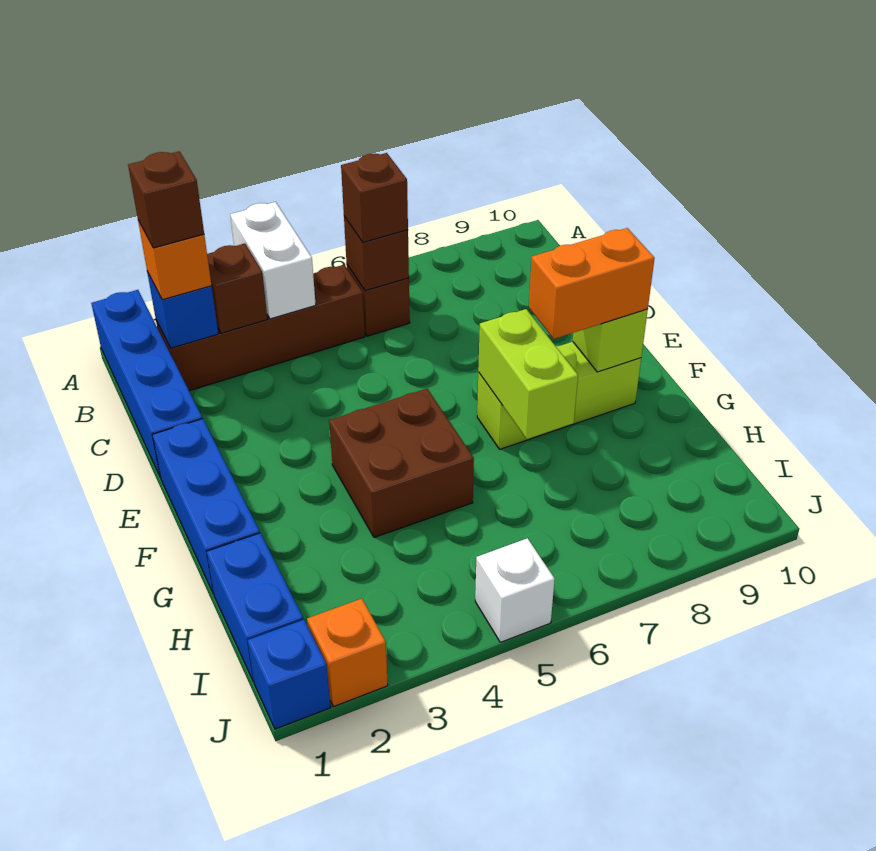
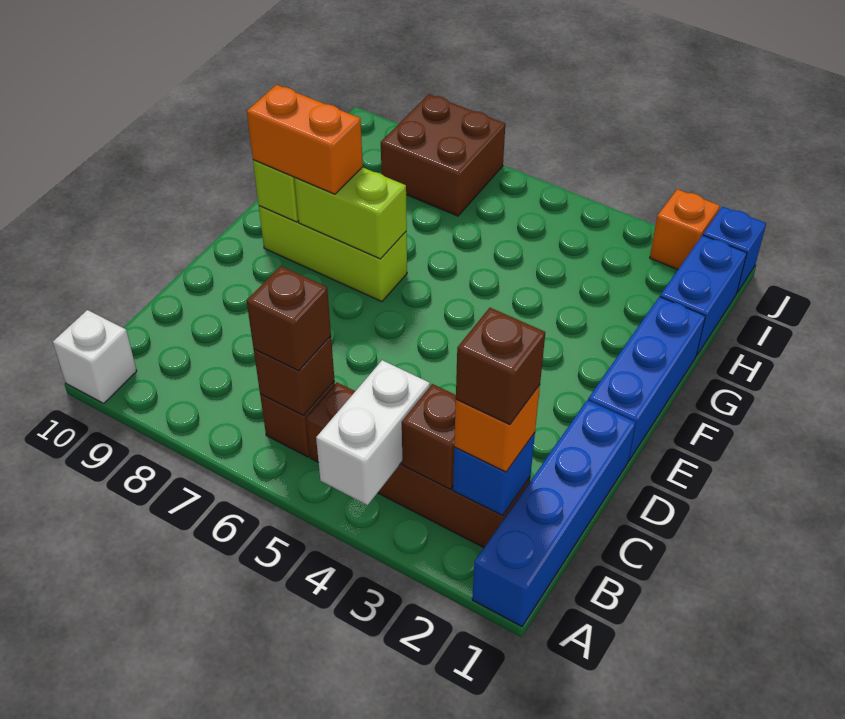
brown brick F4:G5 level 1 -> brown brick I7:J8 level 1
lime brick F7:G7 level 2 -> lime brick F7:F8 level 2
white brick J5 level 1 -> white brick A10 level 1

